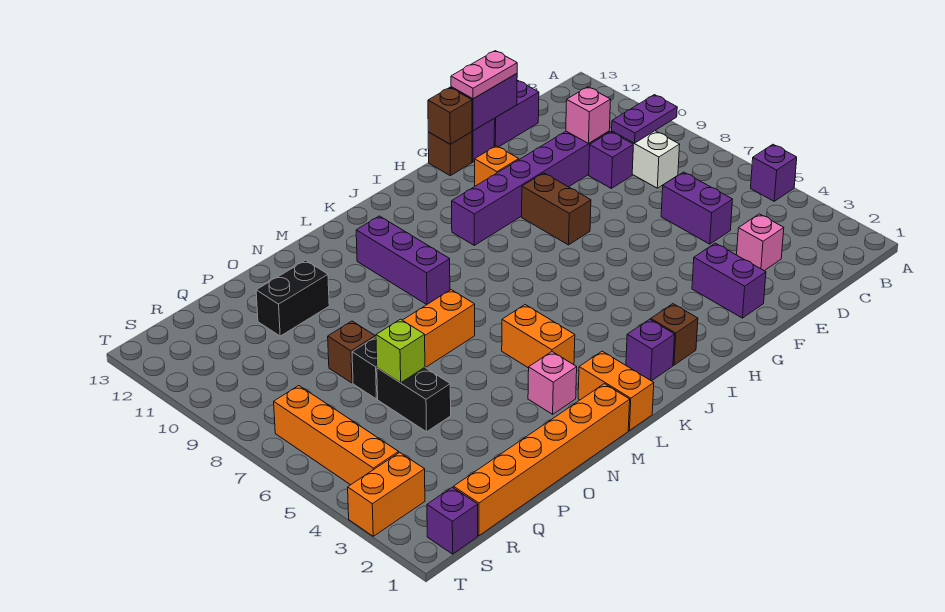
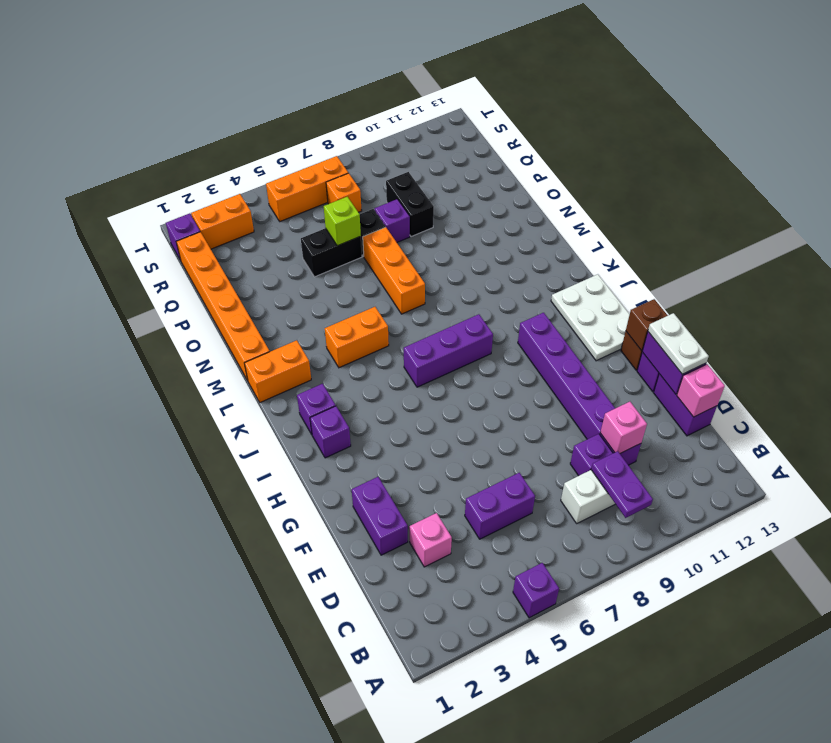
pink plate E13:F13 level 3 -> white plate E13:F13 level 3
purple brick F2:F3 level 1 -> purple brick E2:F2 level 1
brown brick G8:G9 level 1 -> none
orange brick G11 level 1 -> orange brick R7 level 1
none -> white plate H12:J13 level 1
brown brick I2 level 1 -> purple brick I2 level 1
purple brick L9:L11 level 1 -> purple brick J6:J8 level 1
pink brick M3 level 1 -> pink brick D13 level 2
black brick O11:P11 level 1 -> black brick P9:Q9 level 1
brown brick P8 level 1 -> purple brick P8 level 1
orange brick S3:T3 level 1 -> orange brick S2:S3 level 1
orange brick S4:S7 level 1 -> orange brick S5:S7 level 1

